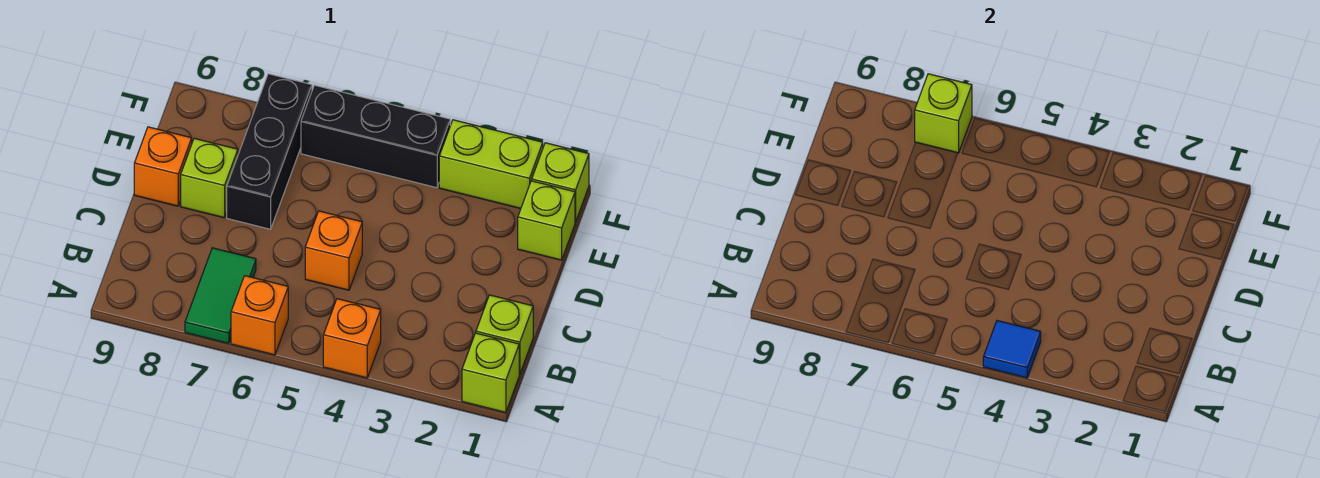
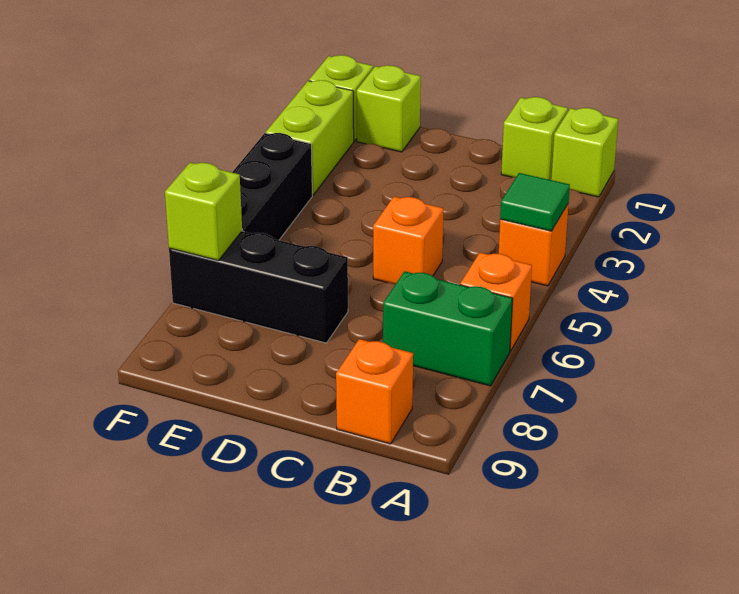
blue tile A4 level 2 -> green tile A4 level 2
green tile A7:B7 level 1 -> green brick A7:B7 level 1
lime brick D8 level 1 -> none
orange brick D9 level 1 -> orange brick B9 level 1

